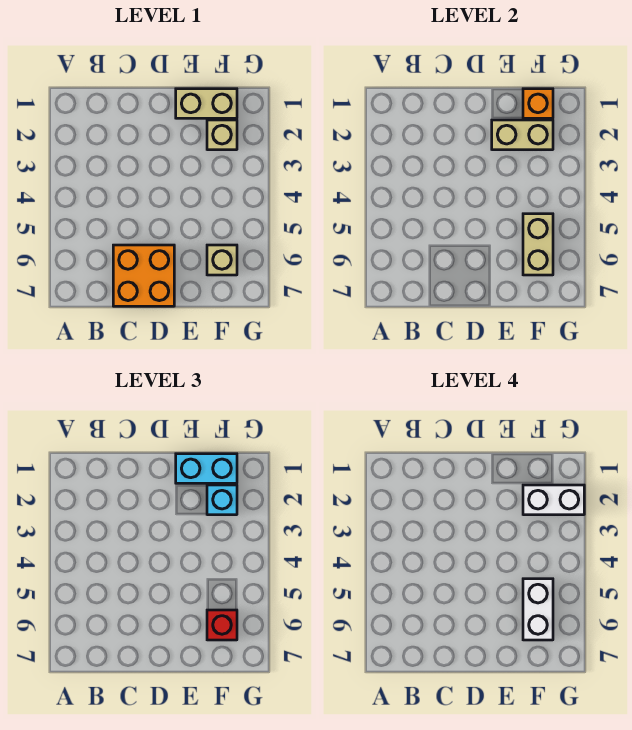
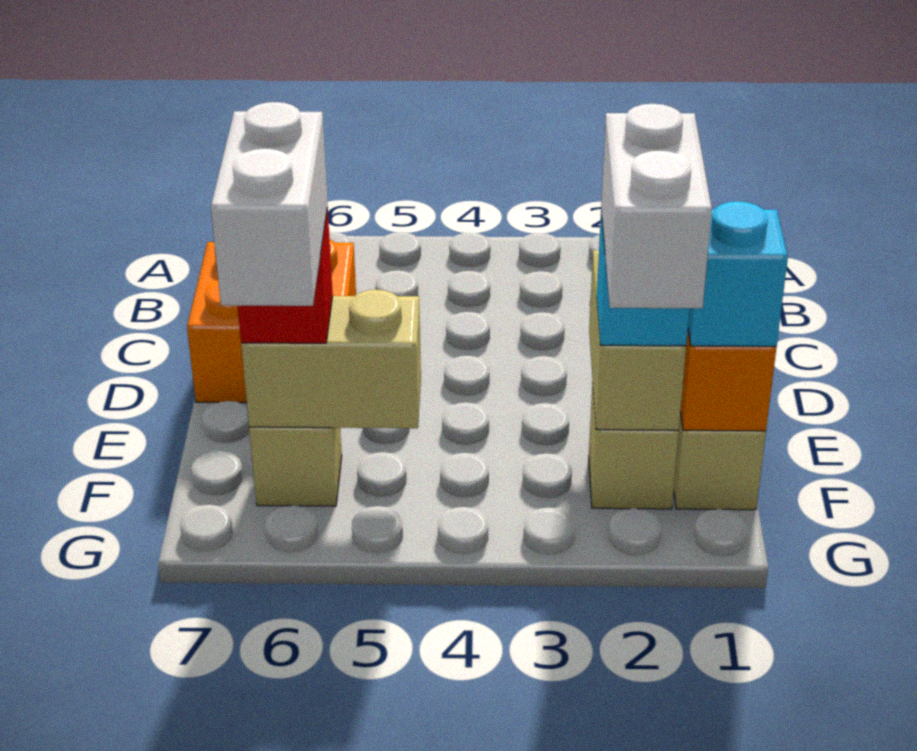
cyan brick E1:F1 level 3 -> cyan brick F1 level 3
white brick F5:F6 level 4 -> white brick F6:G6 level 4

